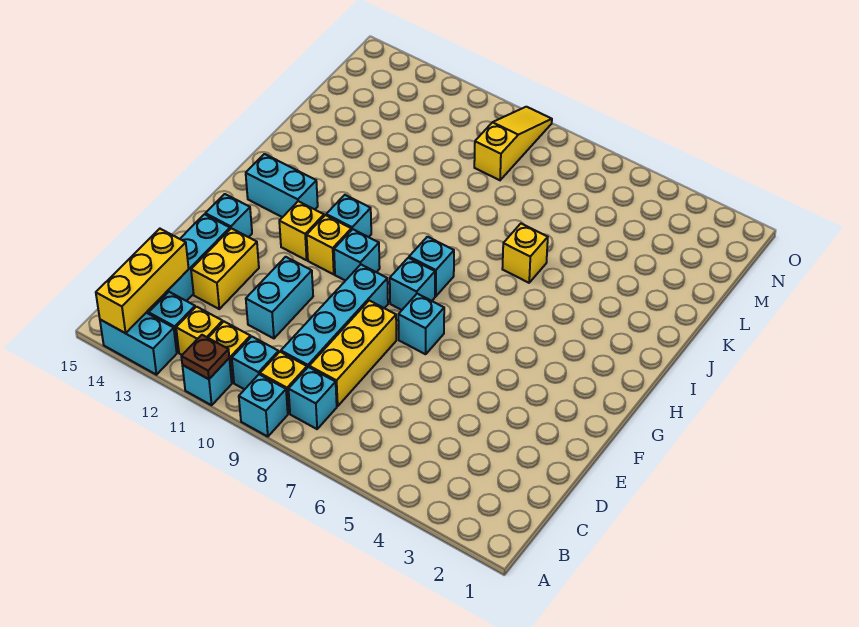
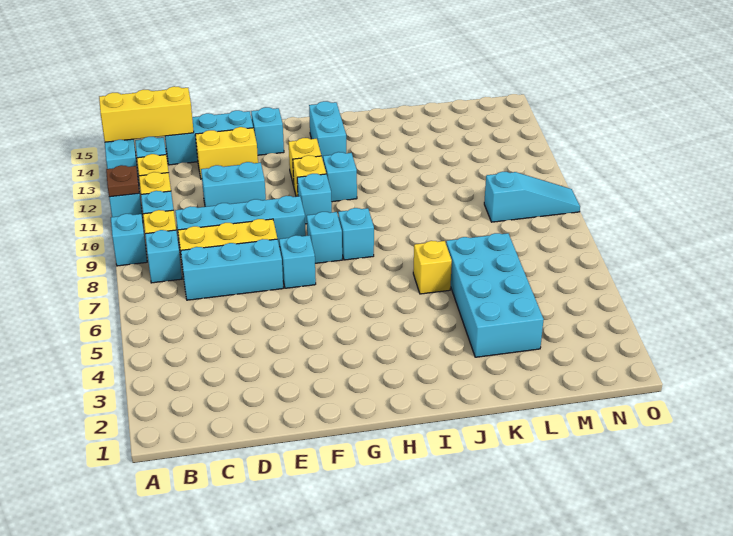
none -> cyan brick C7:E7 level 1
none -> cyan brick K3:L6 level 1
yellow slope M9:O9 level 1 top M -> cyan slope M9:O9 level 1 top M

